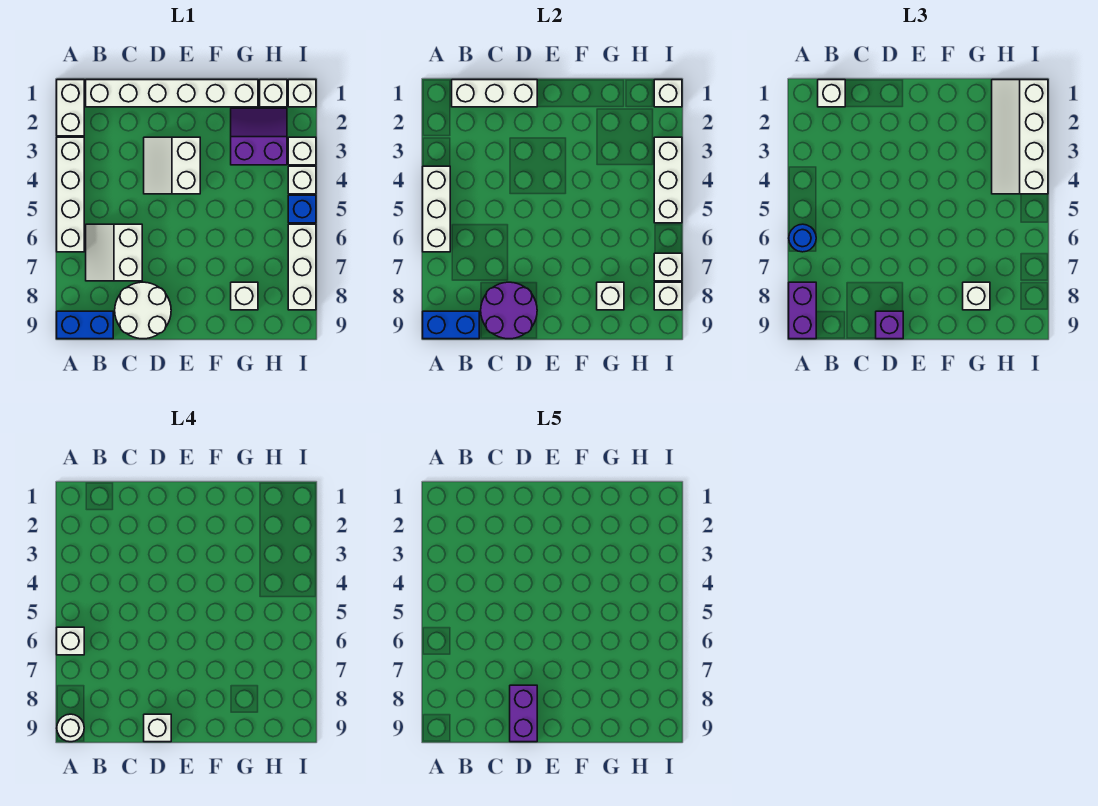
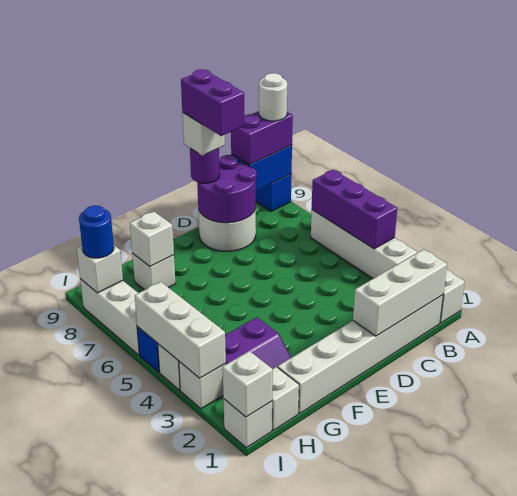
white brick A4:A6 level 2 -> purple brick A4:A6 level 2
blue round brick A6 level 3 -> blue round brick I8 level 3
white brick A6 level 4 -> none
purple brick A8:A9 level 3 -> purple brick A9:B9 level 3
blue brick A9:B9 level 1 -> blue brick A9 level 1
white brick B1 level 3 -> none
white slope B6:C7 level 1 top C -> none
white slope D3:E4 level 1 top E -> none
purple brick D9 level 3 -> purple round brick D9 level 3
white brick G8 level 3 -> none
white slope H1:I4 level 3 top I -> none
white brick I7 level 2 -> none

